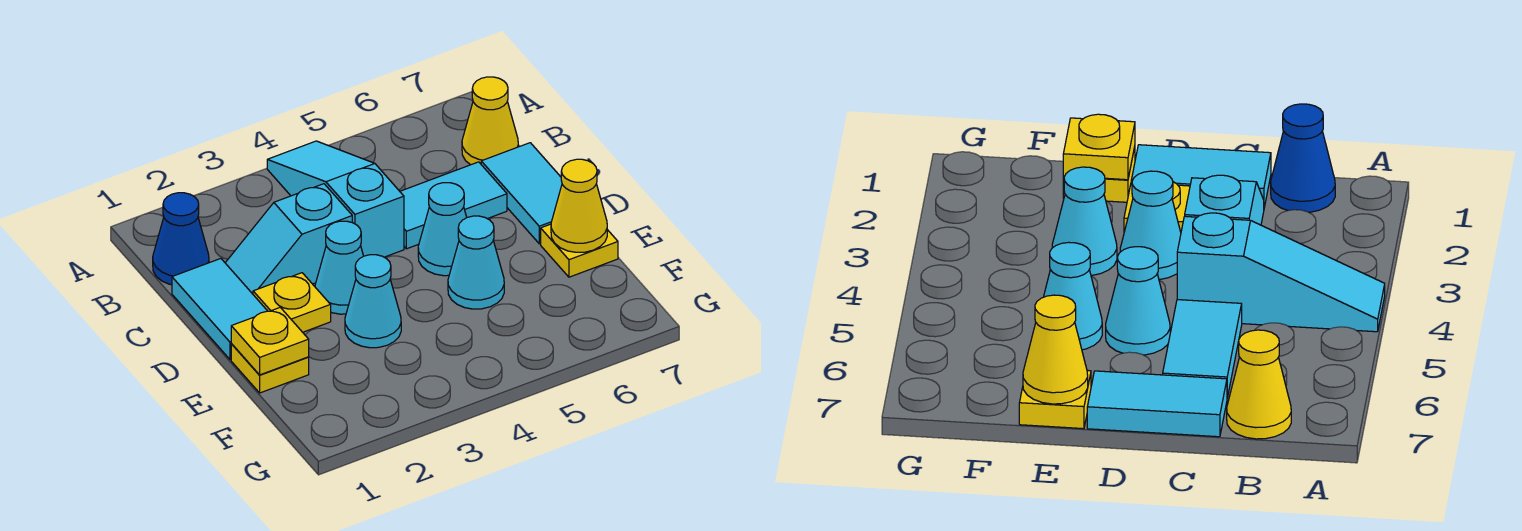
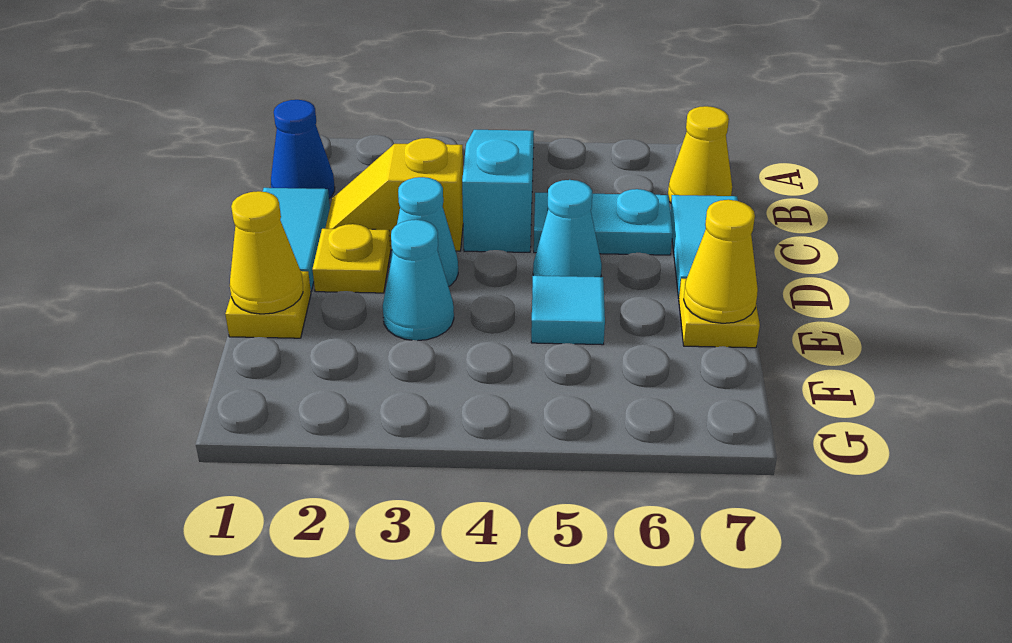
cyan slope C2:C3 level 1 top 3 -> yellow slope C2:C3 level 1 top 3
cyan tile C5:C6 level 1 -> cyan plate C5:C6 level 1
yellow plate E1 level 2 -> yellow cone E1 level 2
cyan cone E5 level 1 -> cyan tile E5 level 1

